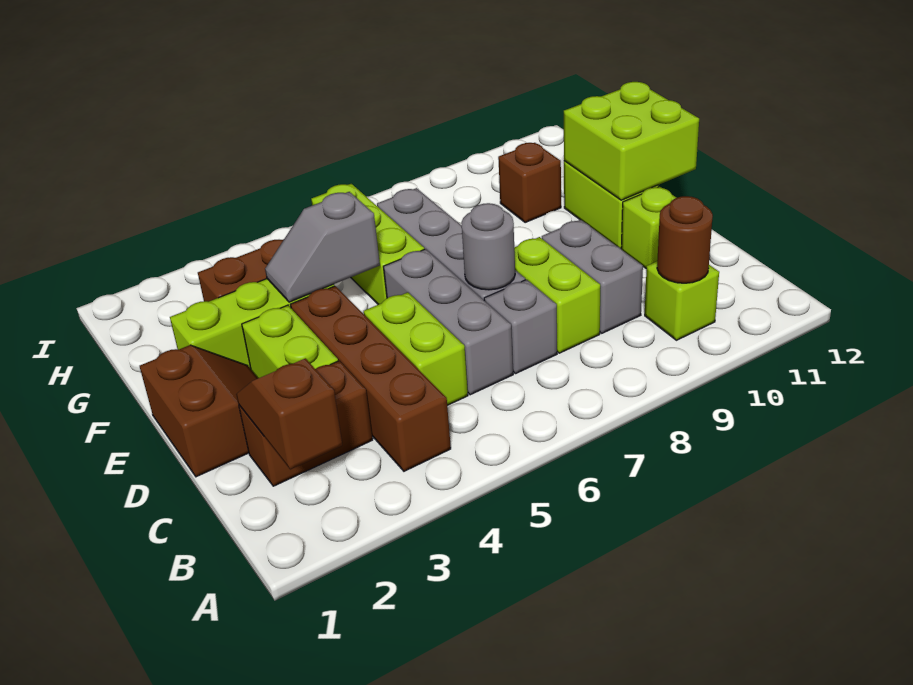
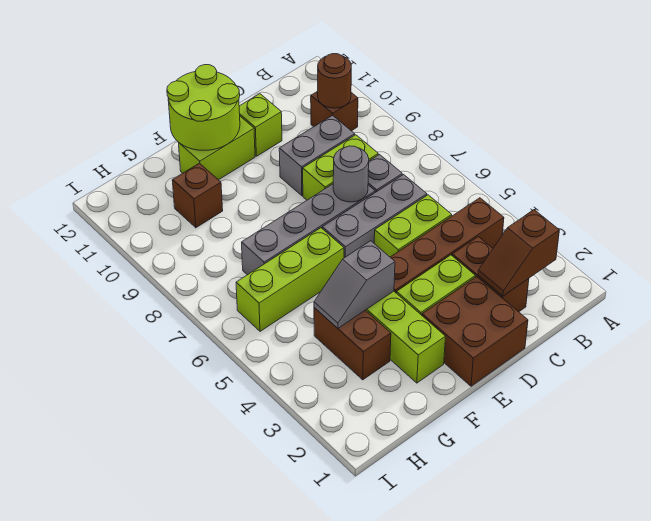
lime brick B10 level 1 -> brown brick B10 level 1
brown slope D1:E2 level 1 top 1 -> brown brick D1:E2 level 1
lime brick E11:F12 level 2 -> lime round brick E11:F12 level 2
grey slope F4:F5 level 2 top 5 -> grey slope F4:G4 level 2 top F

